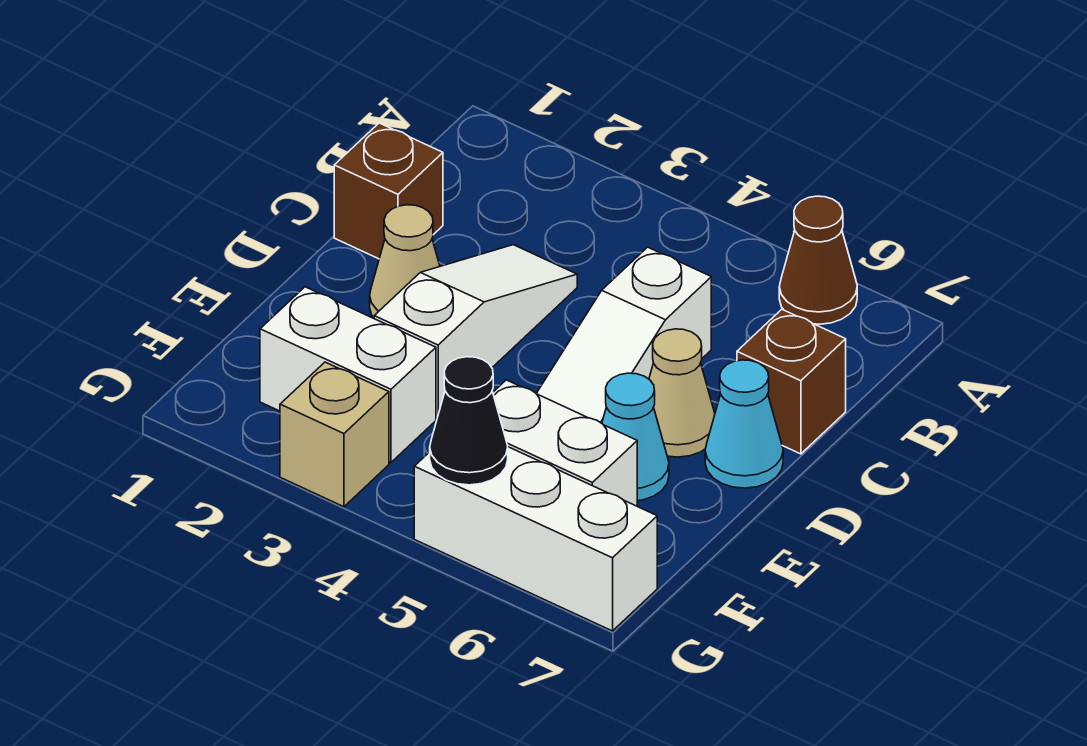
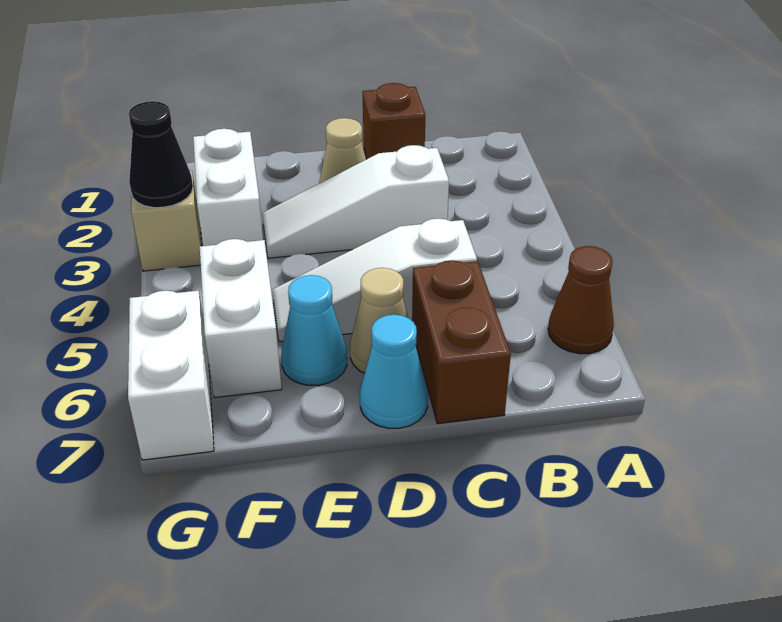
white slope C3:E3 level 1 top E -> white slope C3:E3 level 1 top C
brown brick C7 level 1 -> brown brick C6:C7 level 1
white brick G5:G7 level 1 -> white brick G6:G7 level 1
black cone G5 level 2 -> black cone G3 level 2

